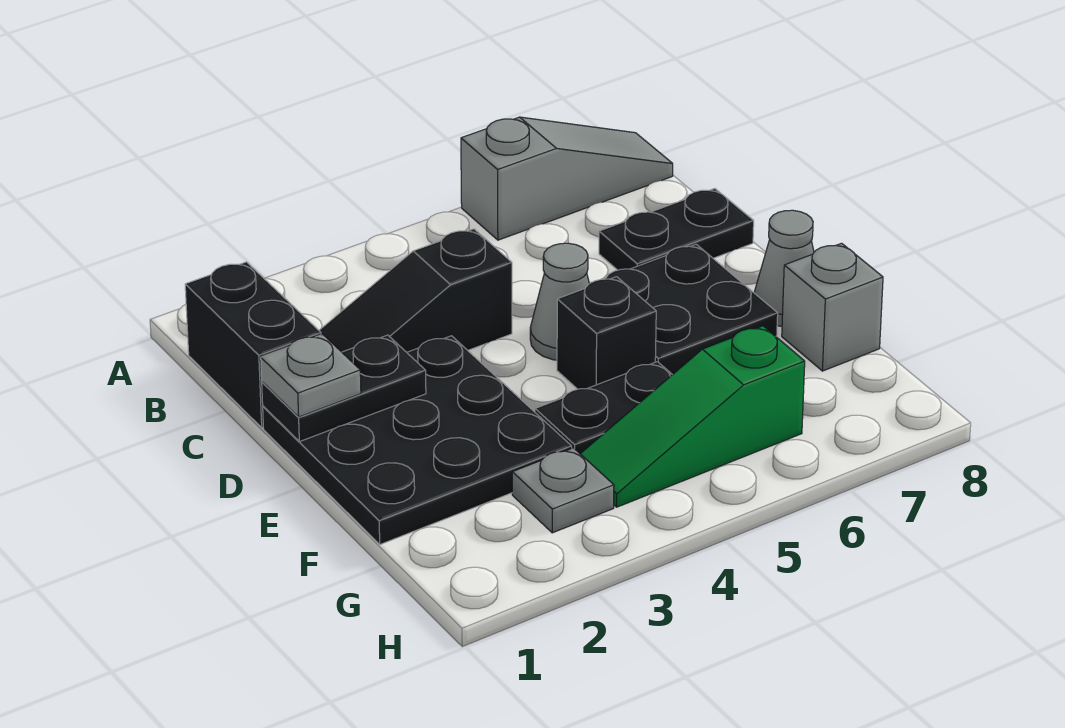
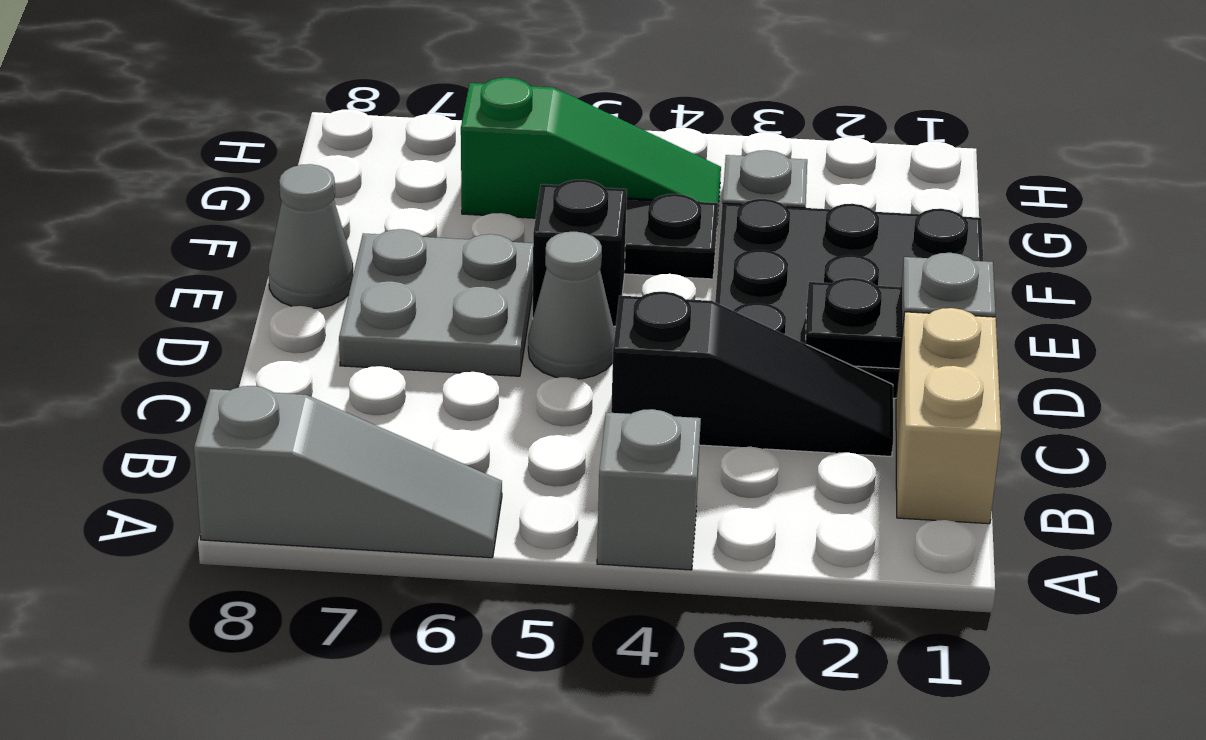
grey slope A6:A8 level 1 top 6 -> grey slope A6:A8 level 1 top 8
black brick B1:C1 level 1 -> tan brick B1:C1 level 1
black plate C7:C8 level 1 -> none
black plate D6:E7 level 1 -> grey plate D6:E7 level 1
grey brick F8 level 1 -> grey brick A4 level 1

